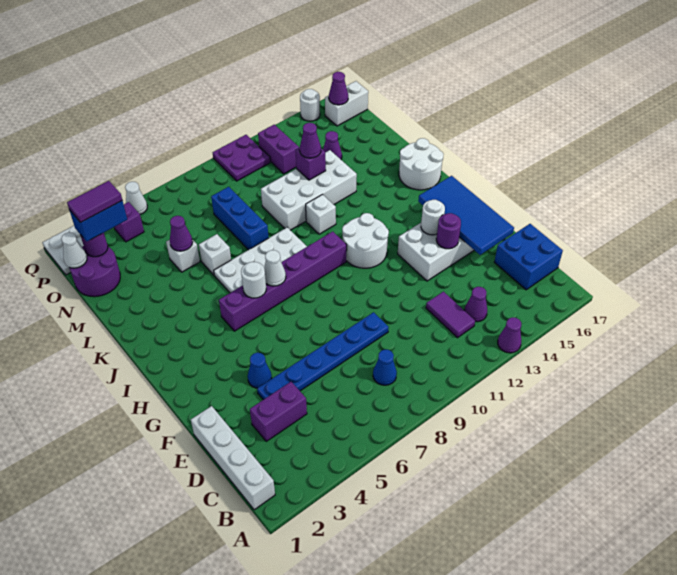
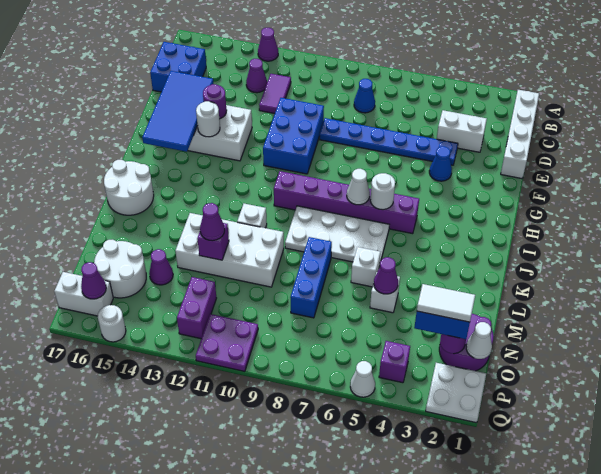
purple brick D3:D4 level 1 -> white brick D3:D4 level 1
none -> blue brick E10:G11 level 1
white round brick H11:I12 level 1 -> white round brick N15:O16 level 1
purple tile O2:O3 level 4 -> white tile O2:O3 level 4

